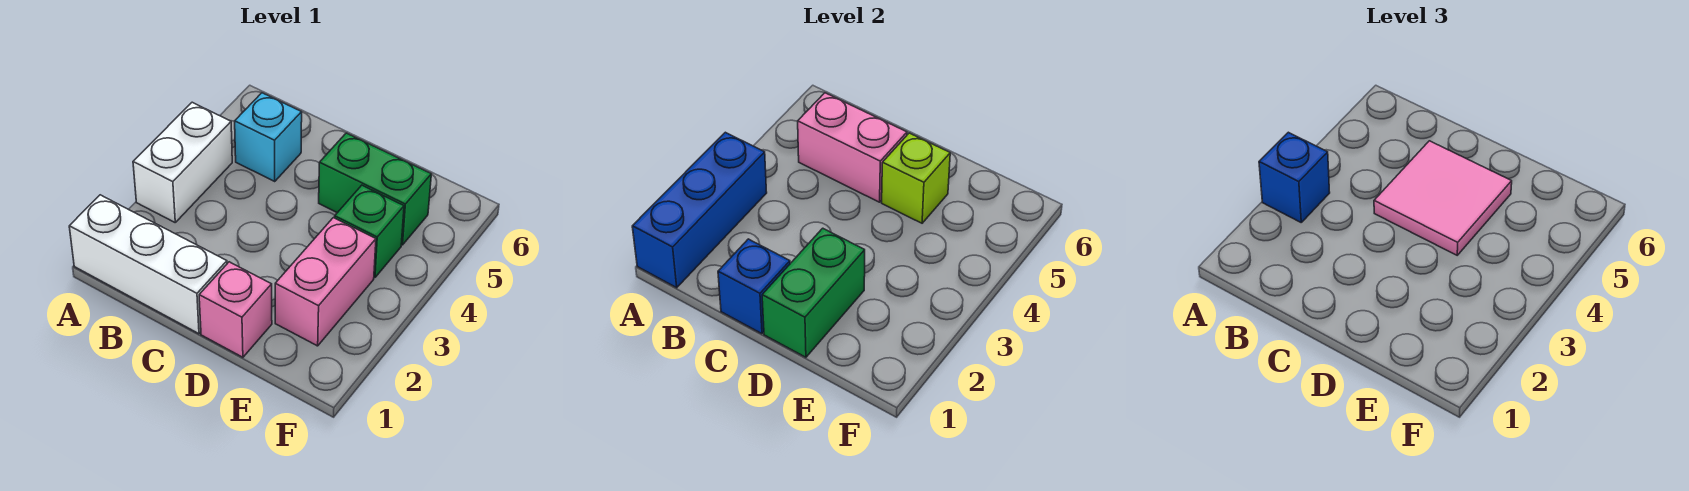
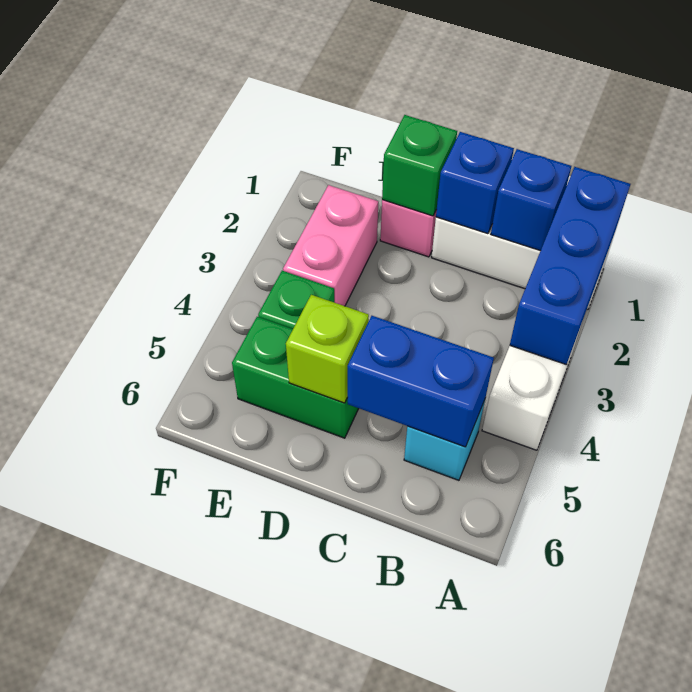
blue brick A3 level 3 -> blue brick B1 level 2
pink brick B5:C5 level 2 -> blue brick B5:C5 level 2
pink tile C4:D5 level 3 -> none
green brick D1:D2 level 2 -> green brick D1 level 2

